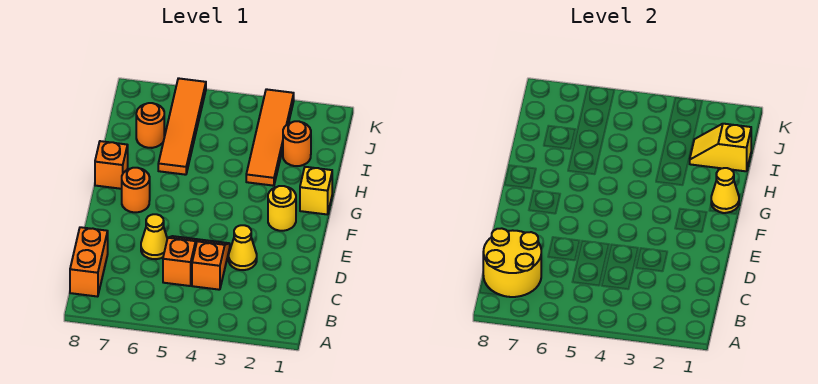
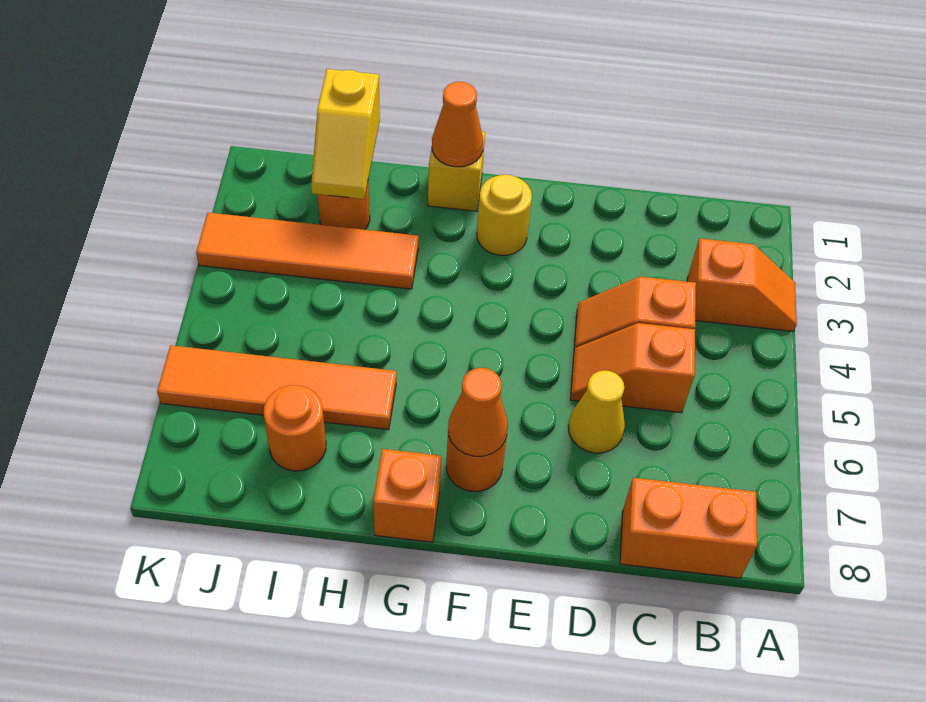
none -> orange slope A3:B3 level 1 top B
yellow round brick B7:C8 level 2 -> none
yellow cone D3 level 1 -> none
none -> orange cone F7 level 2
yellow cone G1 level 2 -> orange cone G1 level 2

